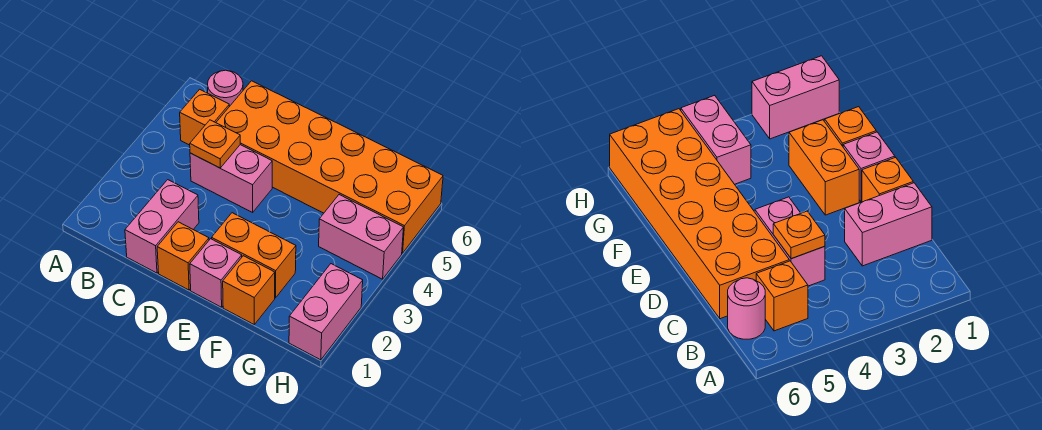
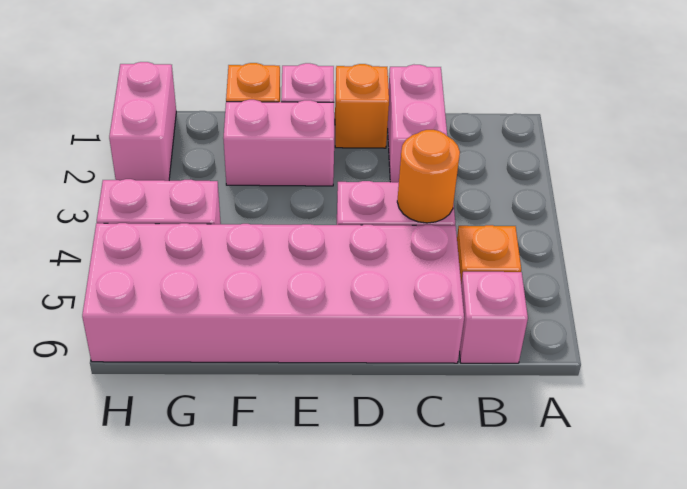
pink round brick B6 level 1 -> pink brick B6 level 1
orange plate C4 level 2 -> orange round brick C4 level 2
orange brick C5:H6 level 1 -> pink brick C5:H6 level 1
orange brick E2:F2 level 1 -> pink brick E2:F2 level 1

